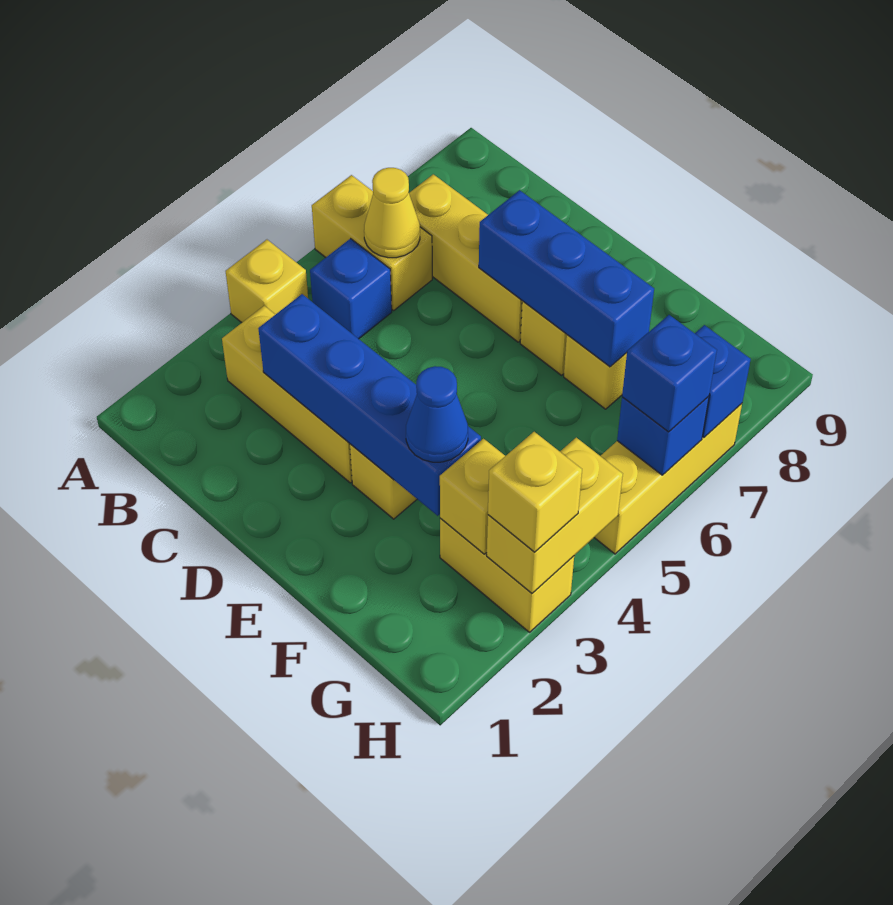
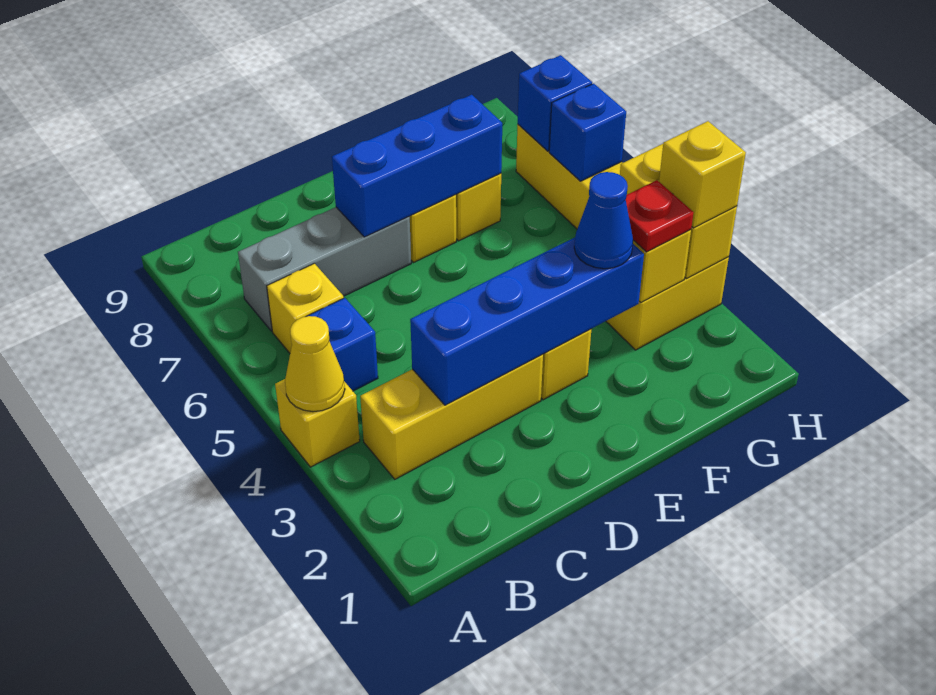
yellow brick A6:B6 level 1 -> yellow brick B6 level 1
yellow cone B6 level 2 -> yellow cone A4 level 2
yellow brick B7:D7 level 1 -> grey brick B7:D7 level 1
none -> red plate G3 level 3
blue brick H6 level 3 -> none

